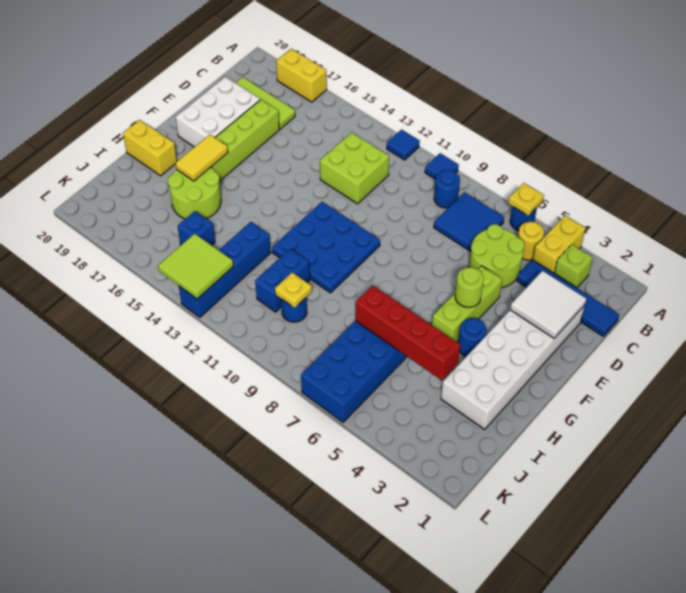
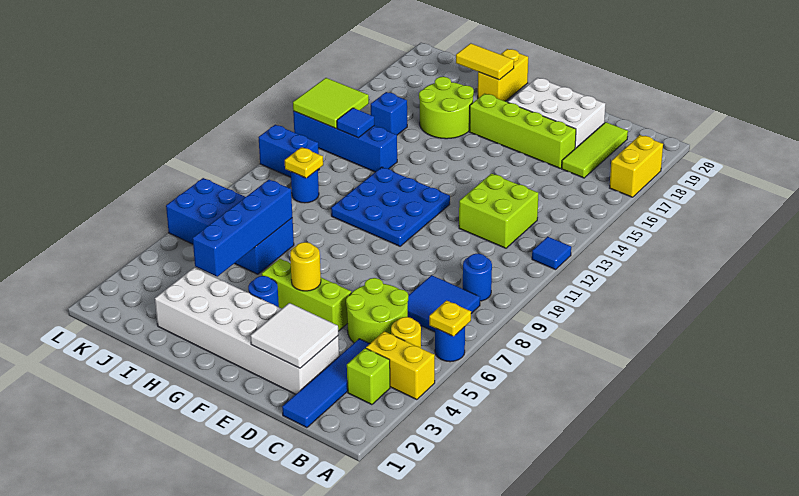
blue tile A10 level 1 -> blue tile J13 level 2
lime round brick F5 level 2 -> yellow round brick F5 level 2
yellow tile G17:H17 level 2 -> yellow tile H19:I19 level 2
red brick I4:I7 level 2 -> blue brick I4:I7 level 2
blue brick I11:J11 level 1 -> blue brick K11:L11 level 1

